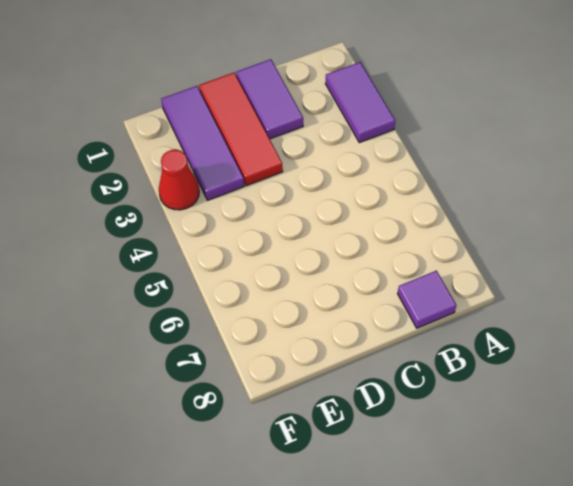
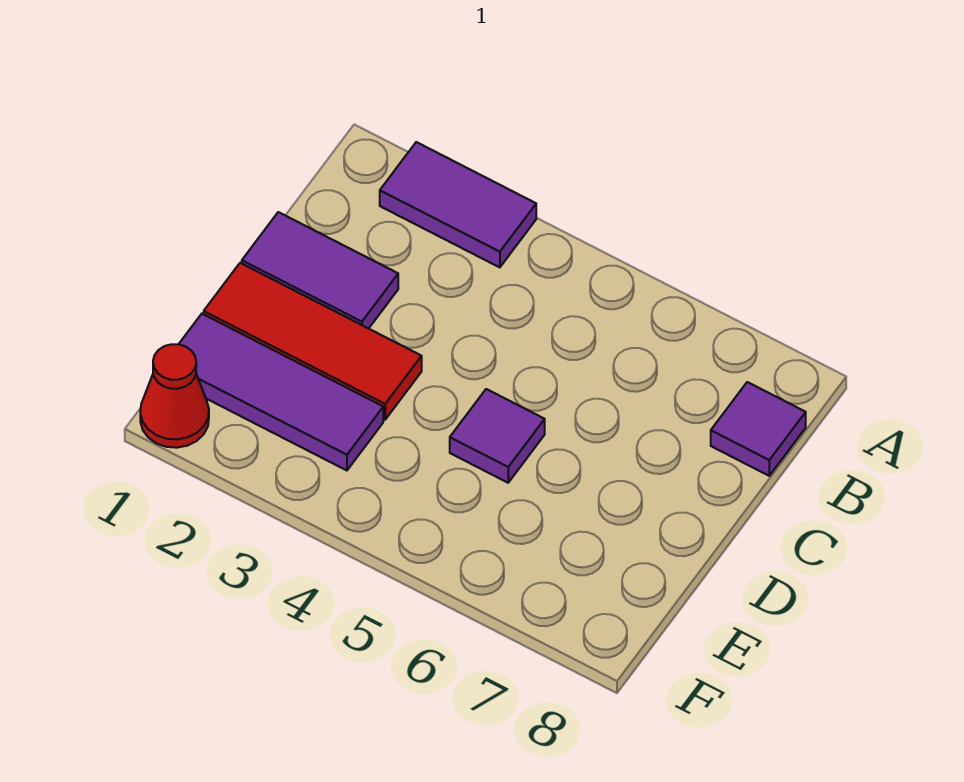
none -> purple tile D5 level 1
red cone F3 level 1 -> red cone F1 level 1

